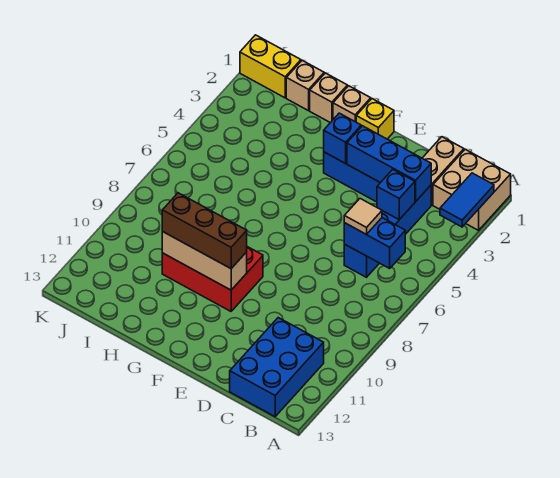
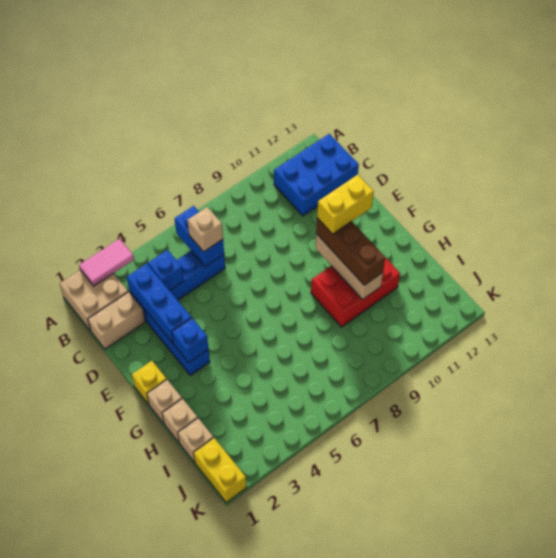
blue tile A2:A3 level 2 -> pink tile A2:A3 level 2
tan tile C6 level 3 -> tan brick C6 level 3
red brick F9:H10 level 1 -> red brick G9:H11 level 1
none -> yellow brick F10:F11 level 4

